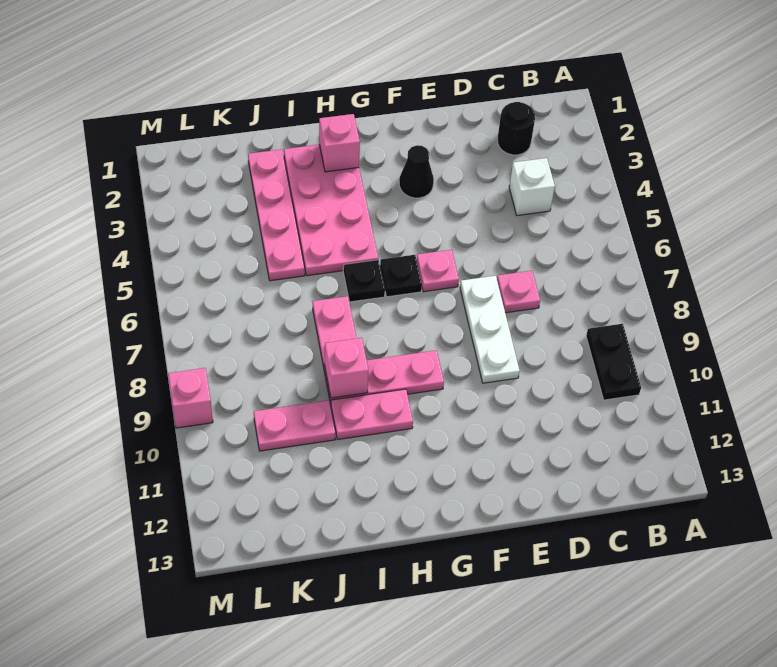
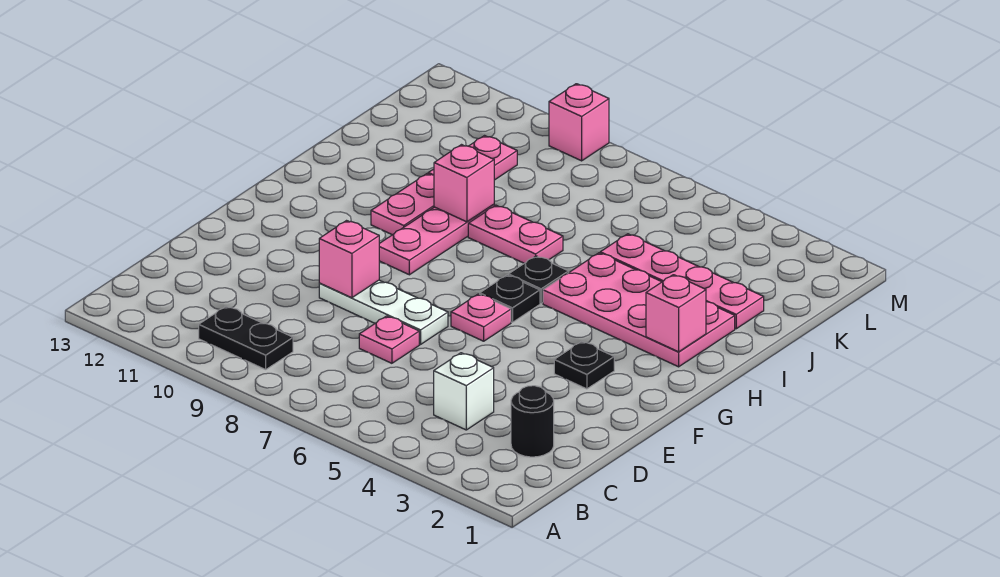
none -> pink brick E9 level 2
black cone F3 level 1 -> black plate F3 level 1

